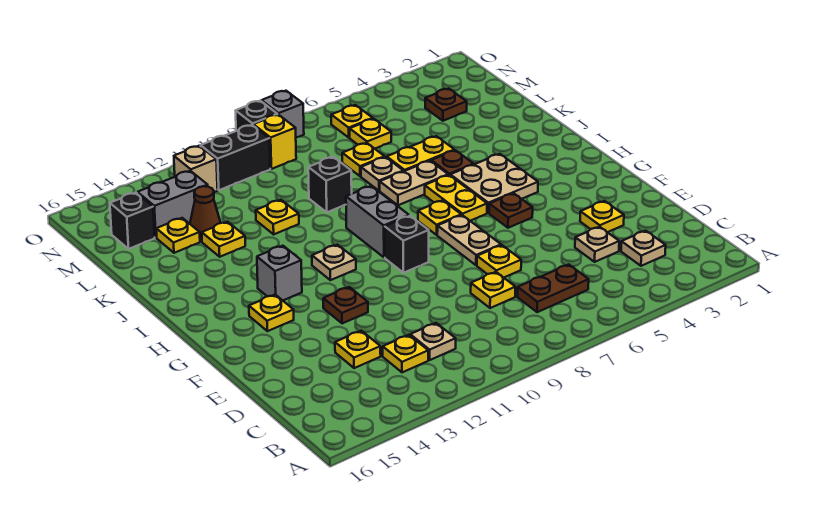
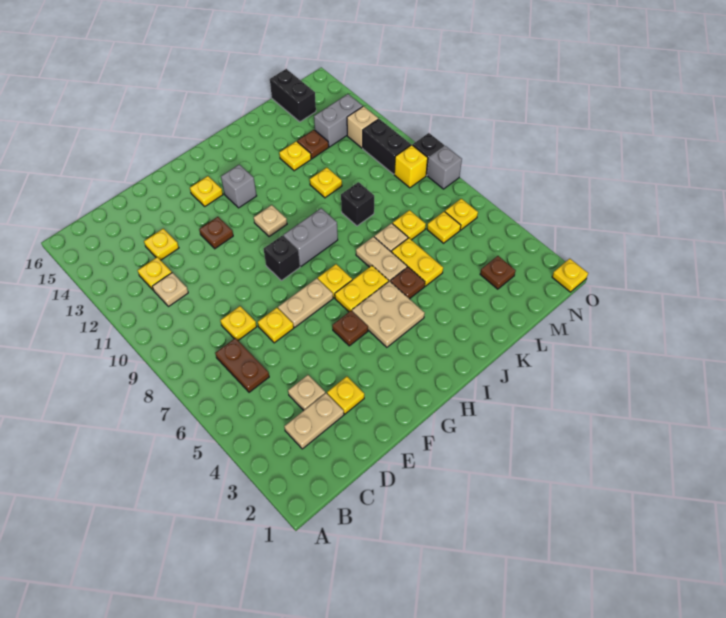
tan plate C3 level 1 -> tan plate C3:D3 level 1
brown cone L13 level 1 -> brown plate L13 level 1
yellow plate L14 level 1 -> yellow plate O1 level 1
grey brick M13:M14 level 1 -> grey brick M13:N13 level 1
black brick M15 level 1 -> black brick M15:M16 level 1

